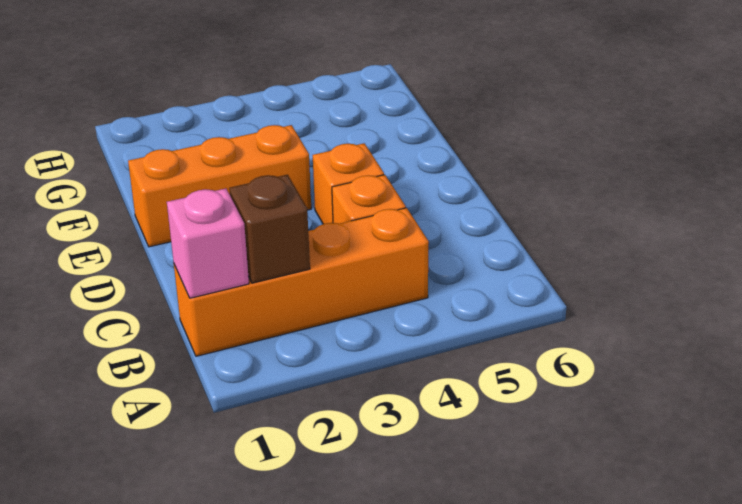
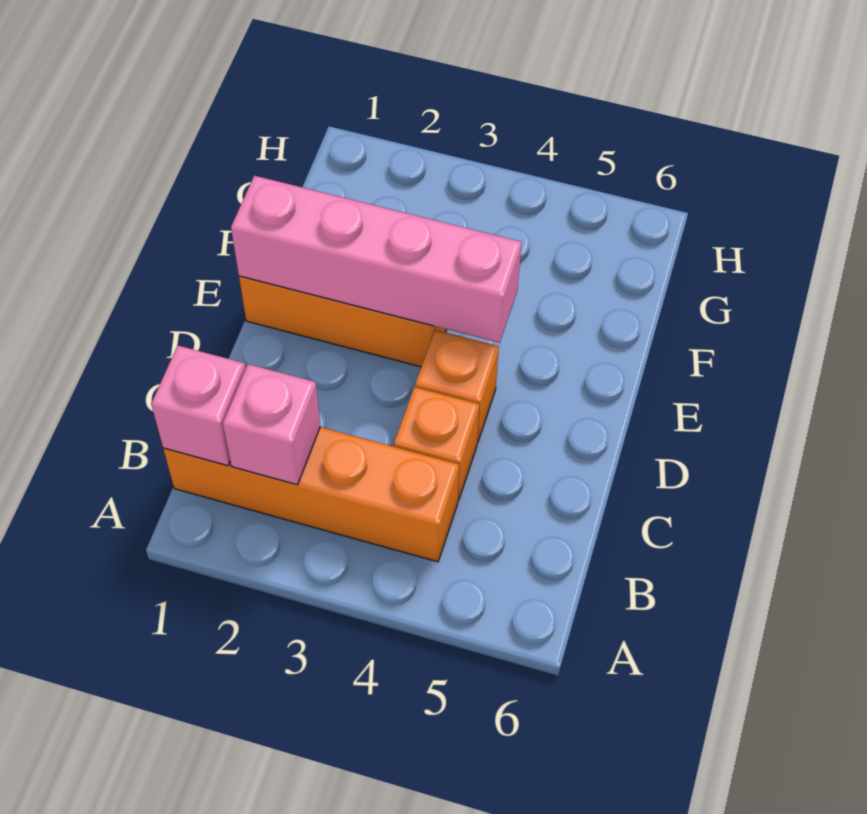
brown brick B2 level 2 -> pink brick B2 level 2
none -> pink brick E1:E4 level 2

